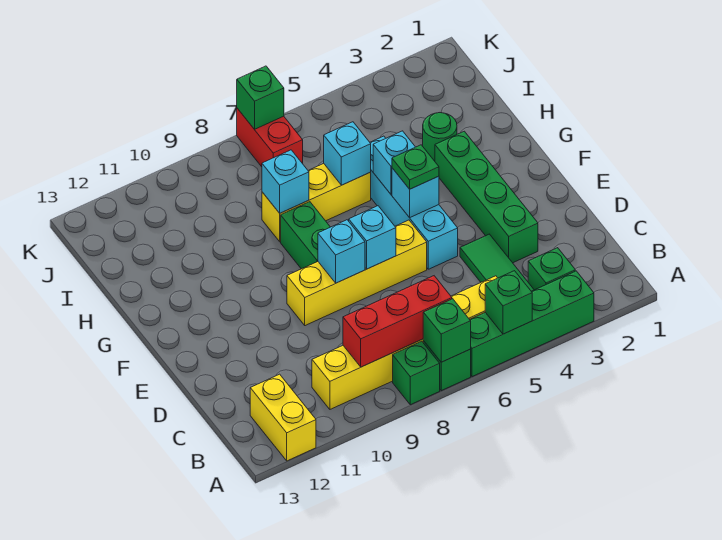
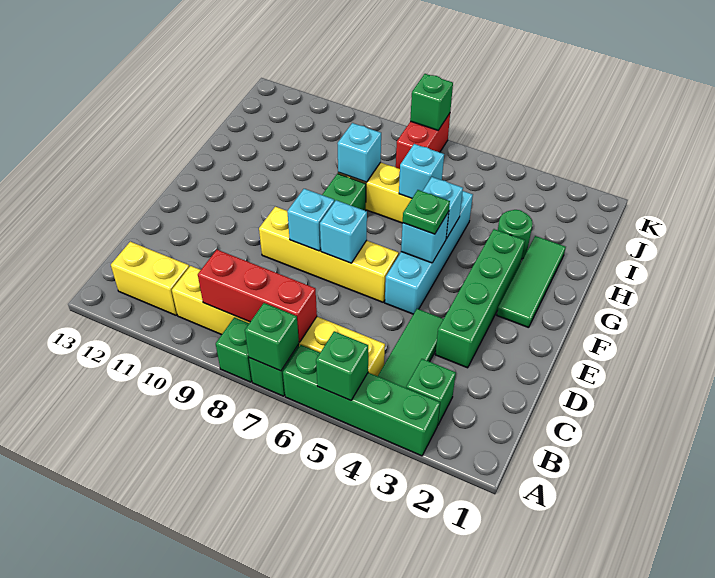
yellow brick A12:B12 level 1 -> yellow brick B11:B12 level 1
none -> green tile F2:H2 level 1

